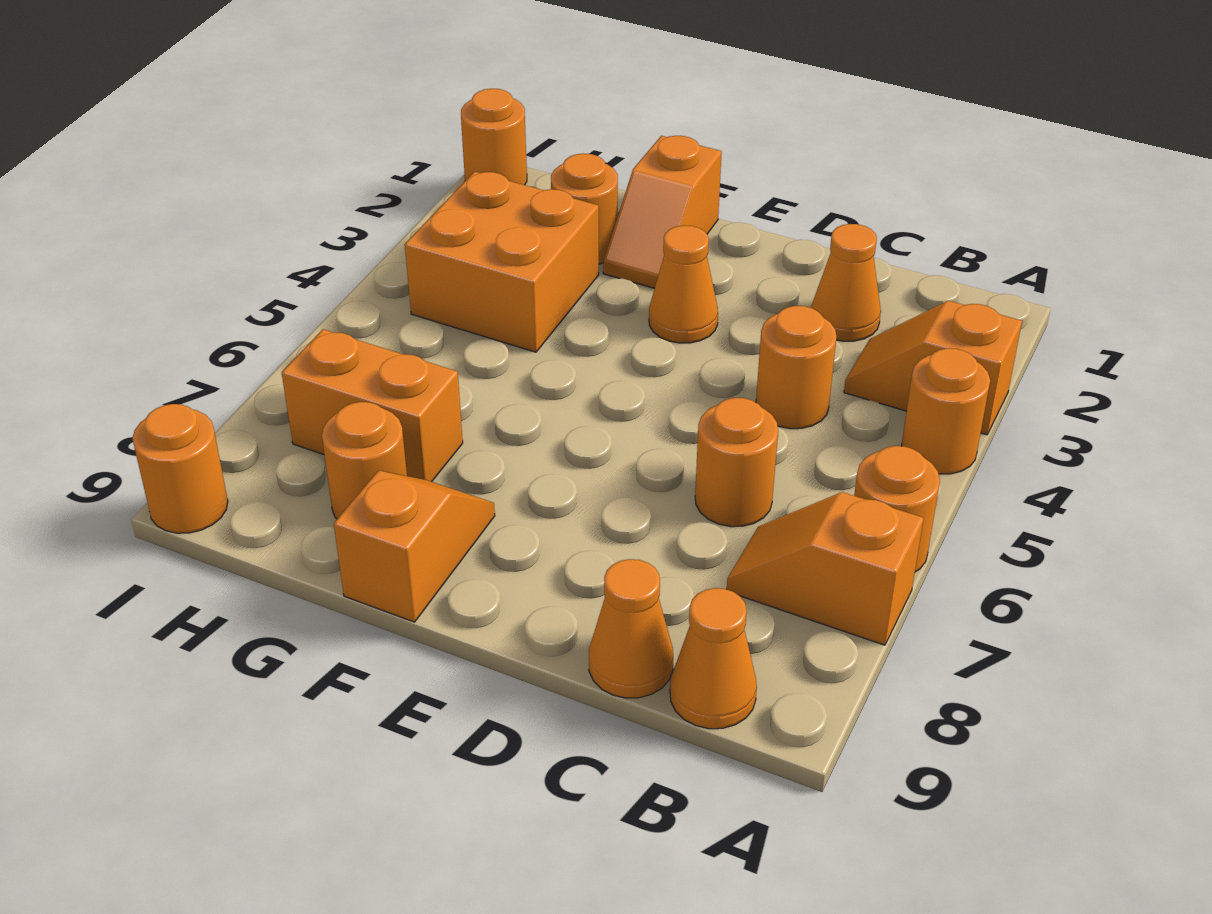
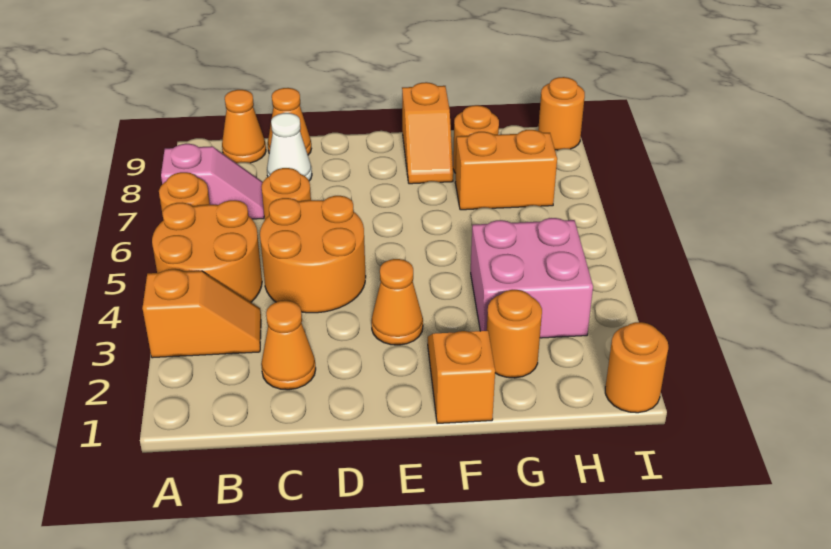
orange round brick A4 level 1 -> orange round brick A4:B5 level 1
orange slope A7:B7 level 1 top A -> pink slope A7:B7 level 1 top A
orange round brick C4 level 1 -> orange round brick C4:D5 level 1
none -> white cone C8 level 1
orange brick G3:H4 level 1 -> pink brick G3:H4 level 1

